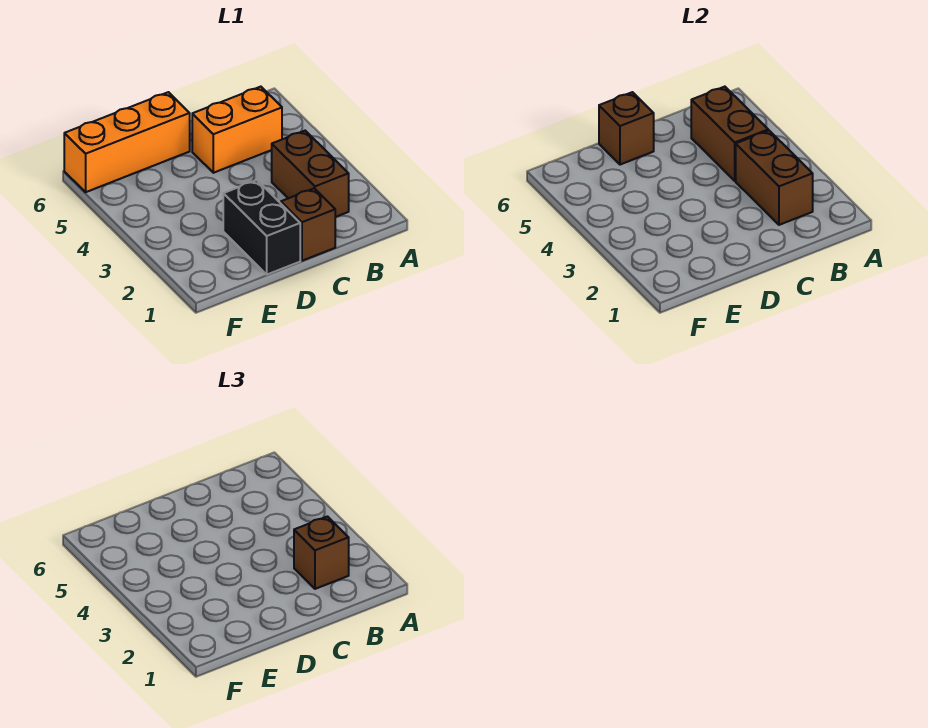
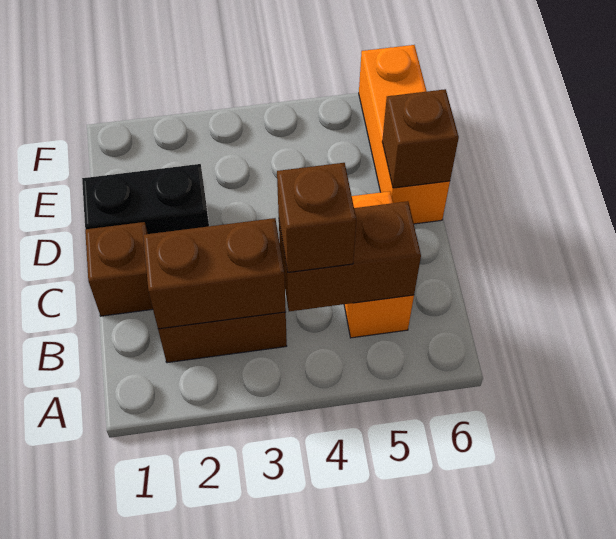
brown brick B2 level 3 -> brown brick B4 level 3

